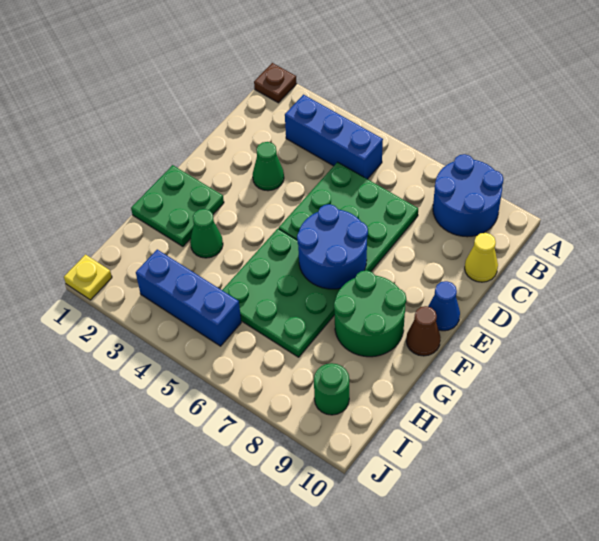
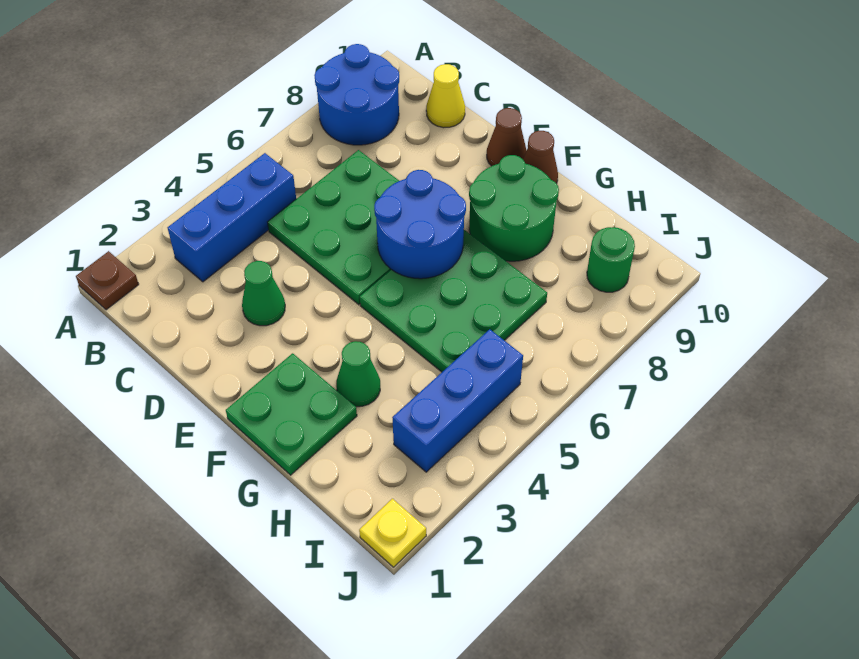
blue cone E10 level 1 -> brown cone E10 level 1

